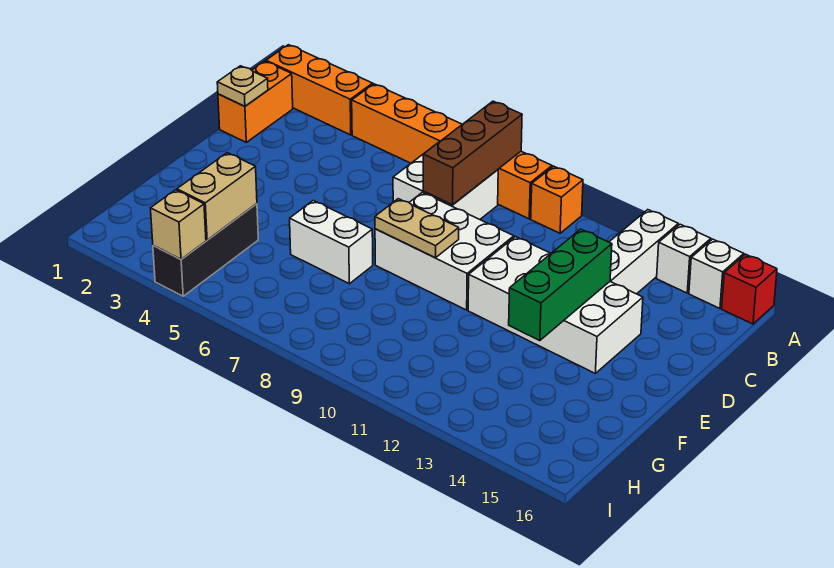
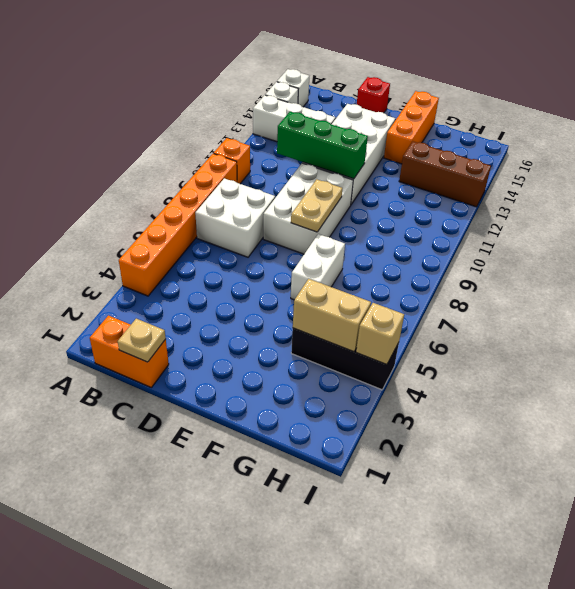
orange brick A1:A3 level 1 -> orange brick F14:F16 level 1
brown brick A8:C8 level 2 -> brown brick G13:I13 level 1
red brick A16 level 1 -> red brick D16 level 1
green brick D13:F13 level 2 -> green brick C11:E11 level 2

